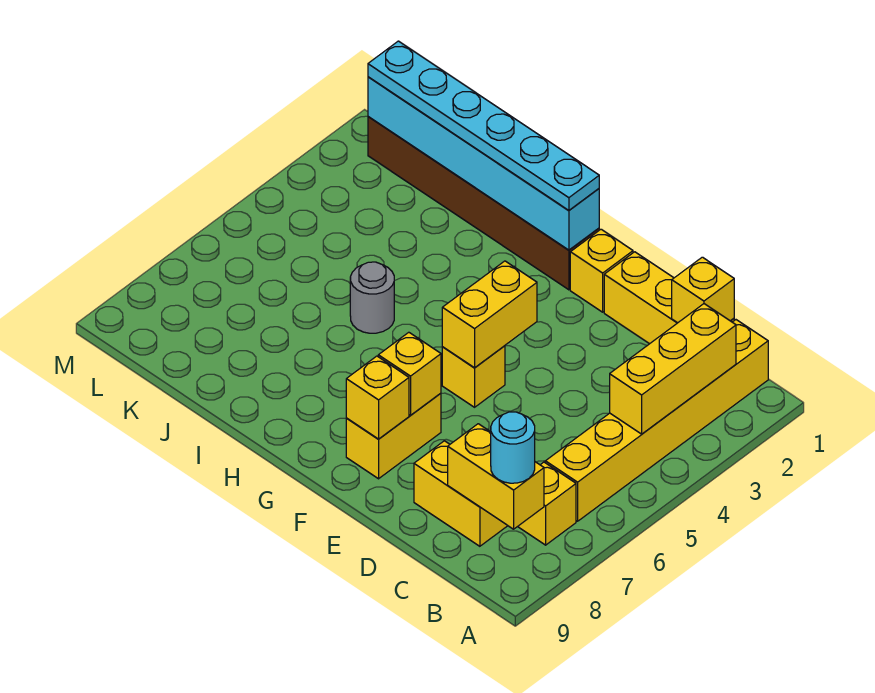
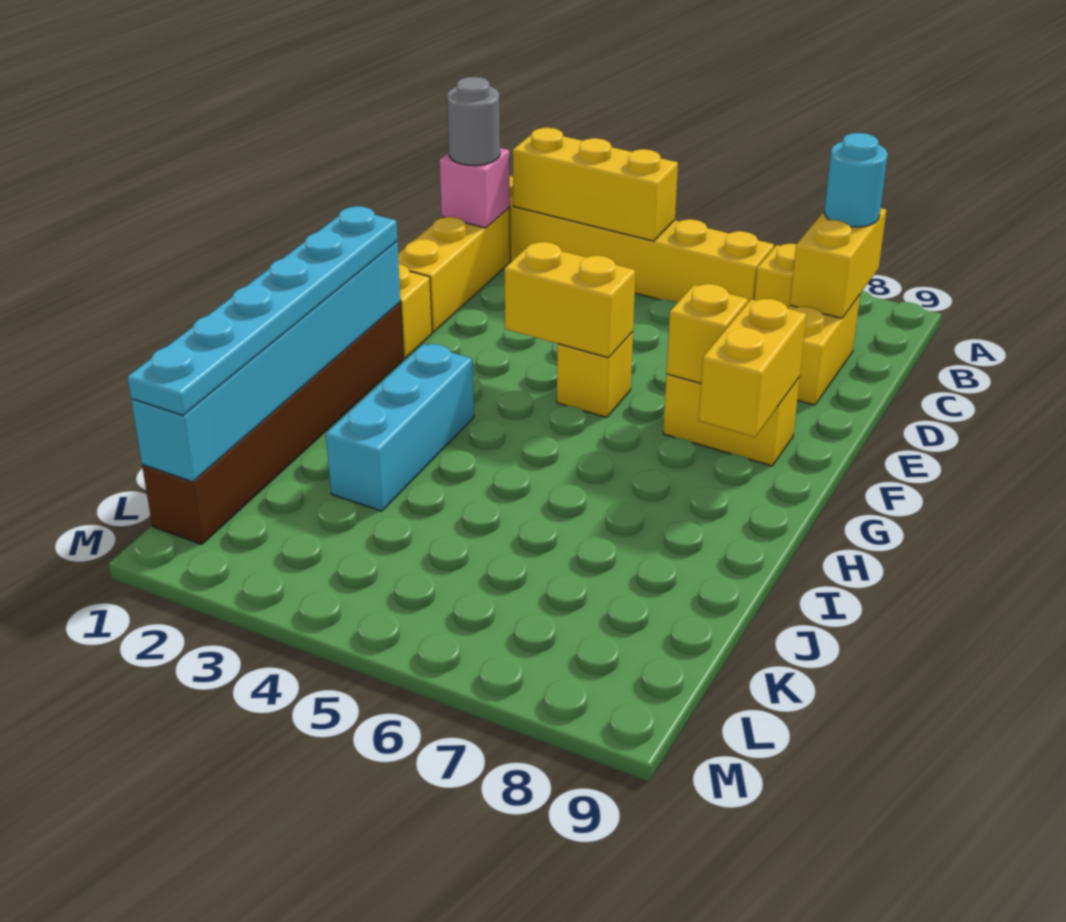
yellow brick C1 level 2 -> pink brick C1 level 2
yellow brick F8 level 2 -> yellow brick F8:G8 level 2
none -> cyan brick H3:J3 level 1
grey round brick I5 level 1 -> grey round brick C1 level 3

